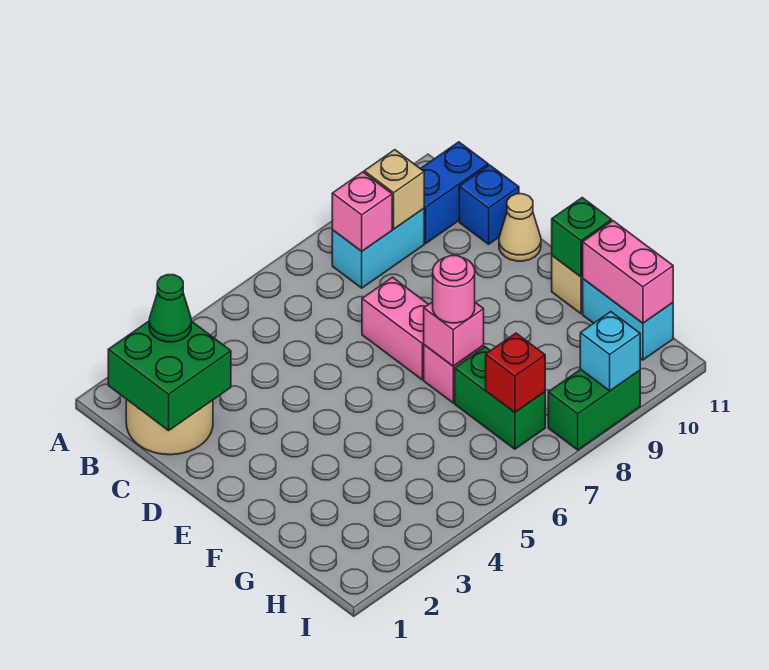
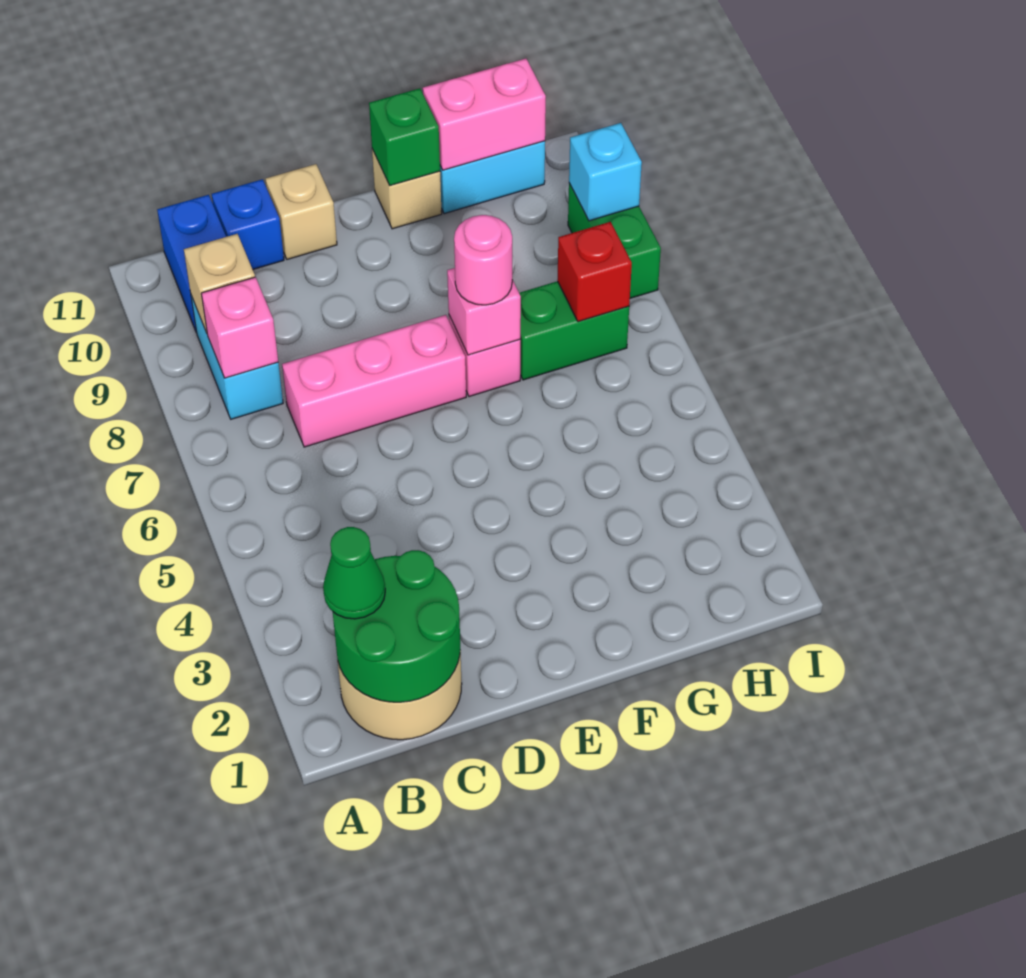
green brick B1:C2 level 2 -> green round brick B1:C2 level 2
pink brick D7:E7 level 1 -> pink brick C7:E7 level 1
tan cone D11 level 1 -> tan brick D11 level 1

